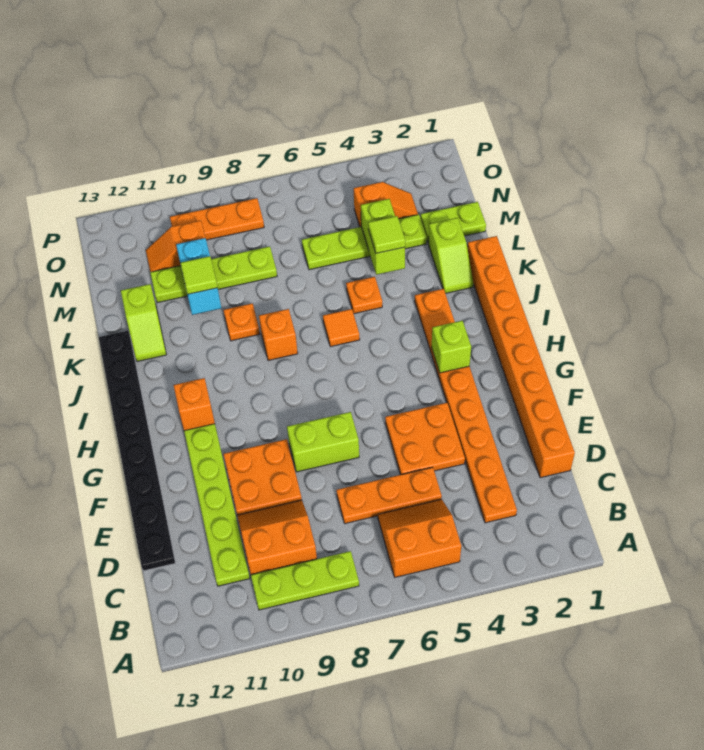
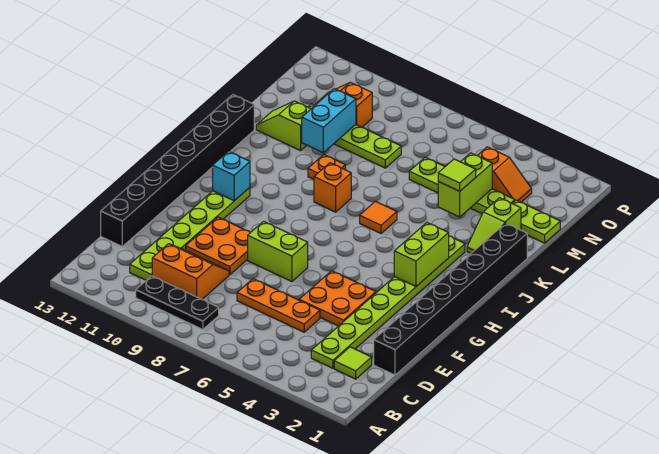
orange slope B5:C6 level 1 top B -> none
lime plate B8:B10 level 1 -> black plate B8:B10 level 1
orange plate C3:J3 level 1 -> lime plate C3:J3 level 1
orange brick D1:K1 level 1 -> black brick D1:K1 level 1
black plate D13:K13 level 1 -> black brick D13:K13 level 1
lime brick H3 level 2 -> lime brick H3:I3 level 2
orange brick H11 level 2 -> cyan brick H11 level 2
orange plate K5 level 1 -> none
lime slope K12:L12 level 1 top L -> lime slope L11:L12 level 1 top 11
lime tile L10 level 3 -> lime tile C2 level 1
orange plate O8:O10 level 1 -> none

